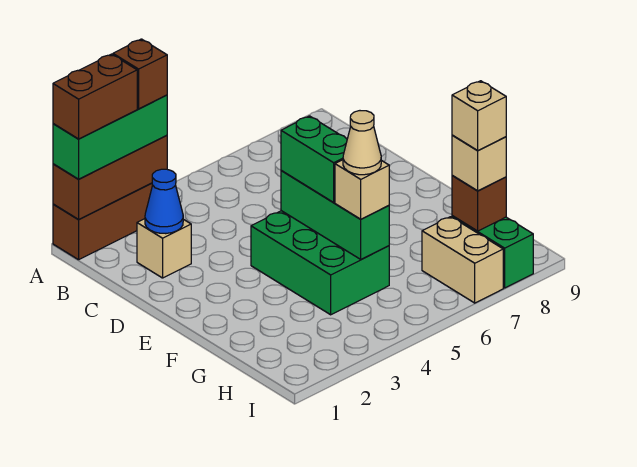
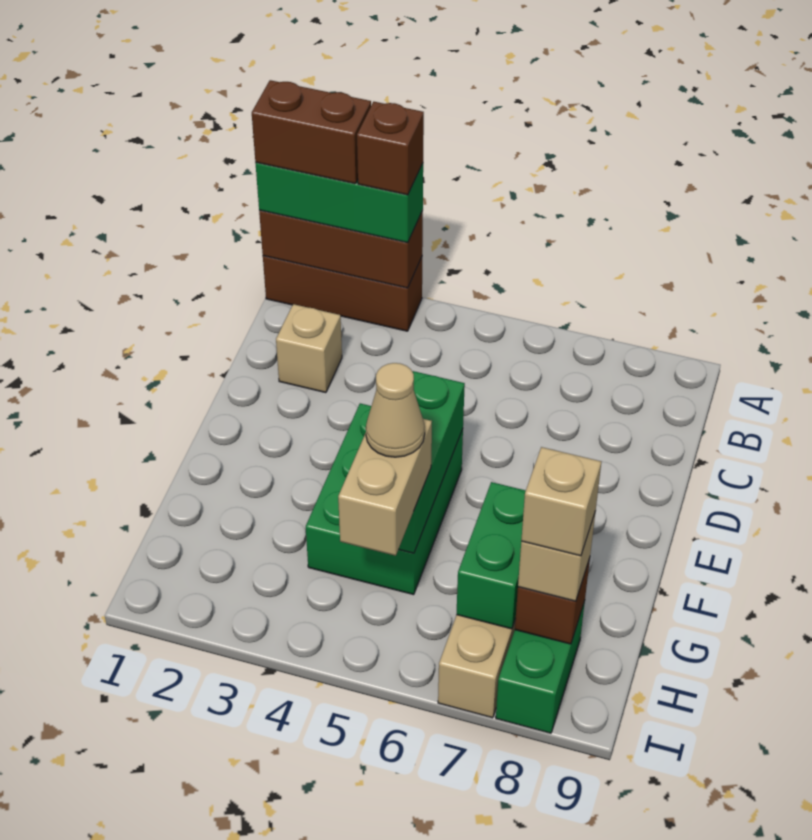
blue cone C2 level 2 -> none
green brick E5:F5 level 3 -> green brick G7:H7 level 2
tan brick G5 level 3 -> tan brick G5:H5 level 3

